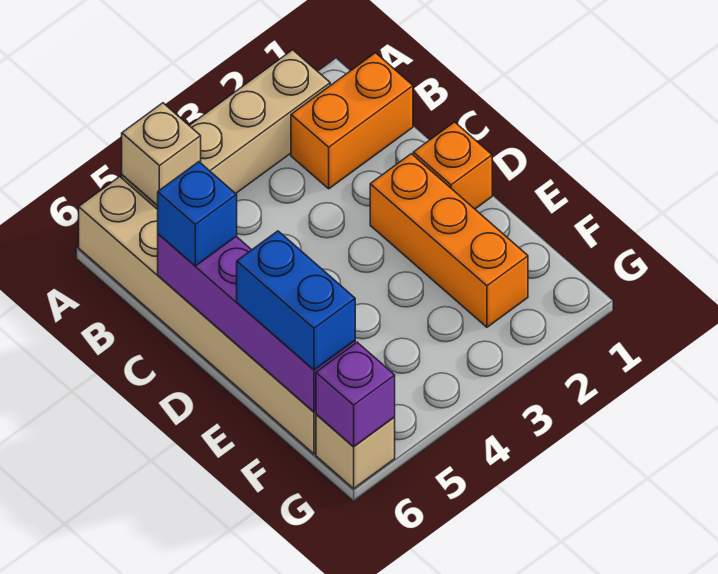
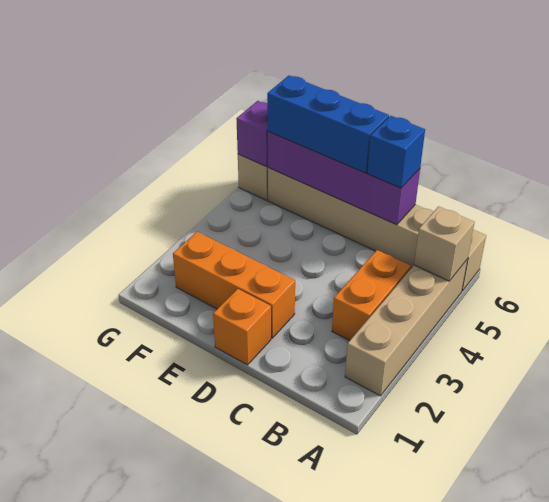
orange brick B1:B2 level 1 -> orange brick B3:B4 level 1
blue brick E6:F6 level 3 -> blue brick D6:F6 level 3

